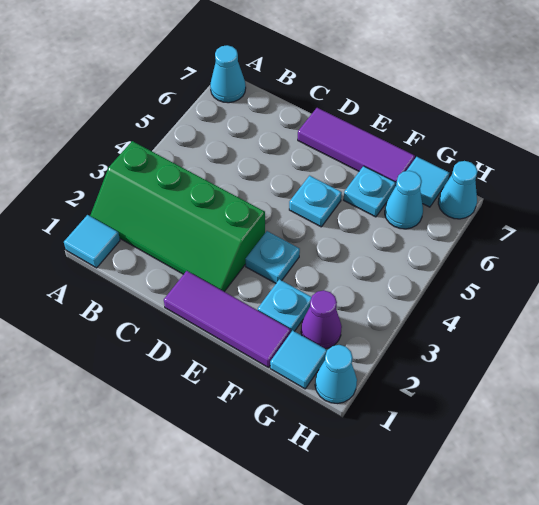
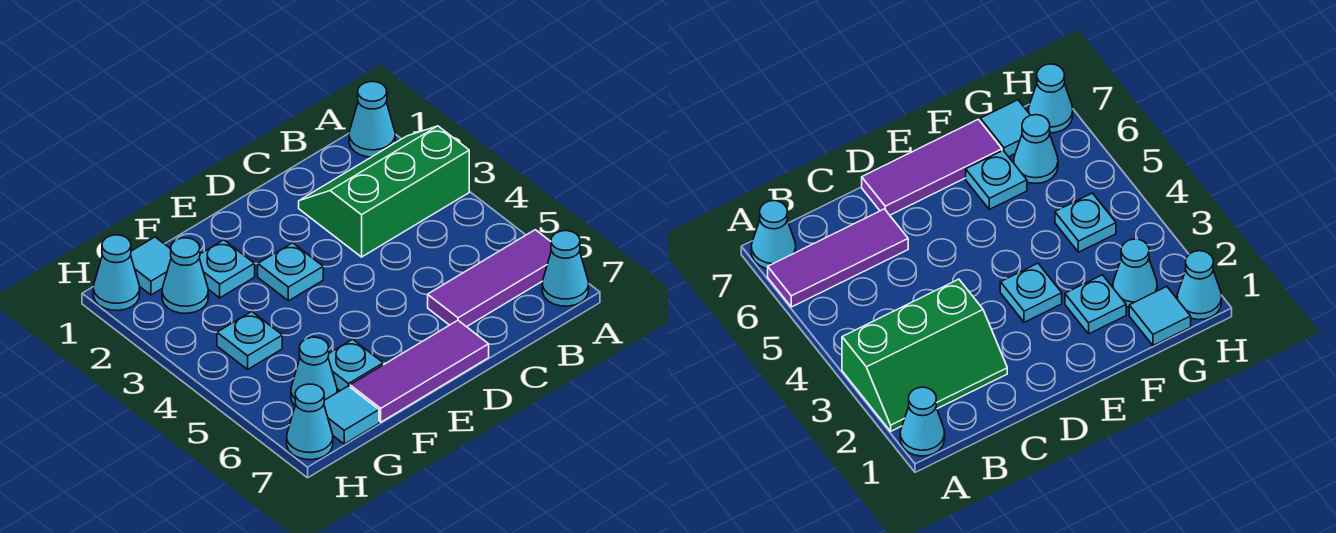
cyan tile A1 level 1 -> cyan cone A1 level 1
green slope A2:D3 level 1 top 3 -> green slope A2:C3 level 1 top 3
purple tile D1:F1 level 1 -> purple tile A6:C6 level 1
cyan plate E5 level 1 -> cyan plate G4 level 1
purple cone G2 level 1 -> cyan cone G2 level 1

